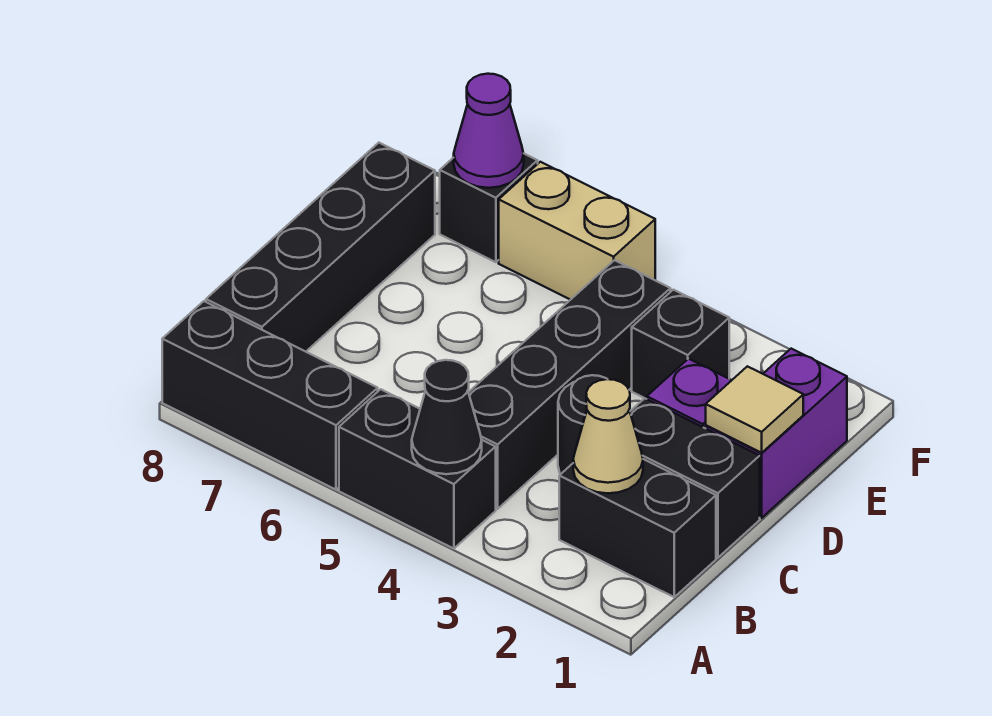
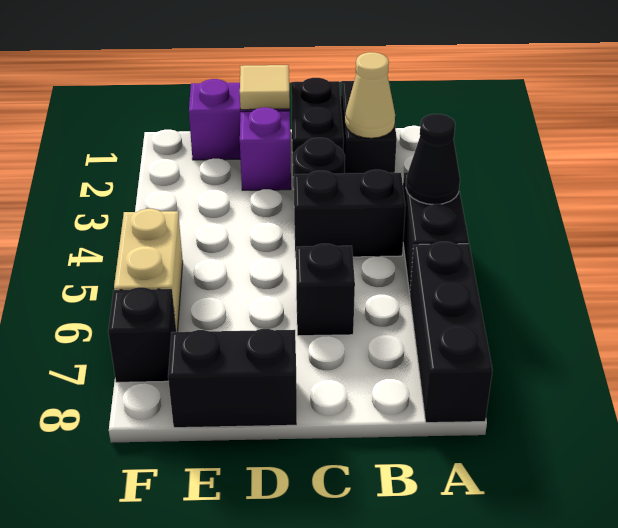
black brick B4:E4 level 1 -> black brick B4:C4 level 1
black brick B8:E8 level 1 -> black brick D8:E8 level 1
black brick E3 level 1 -> black brick C6 level 1
purple cone F7 level 2 -> none

